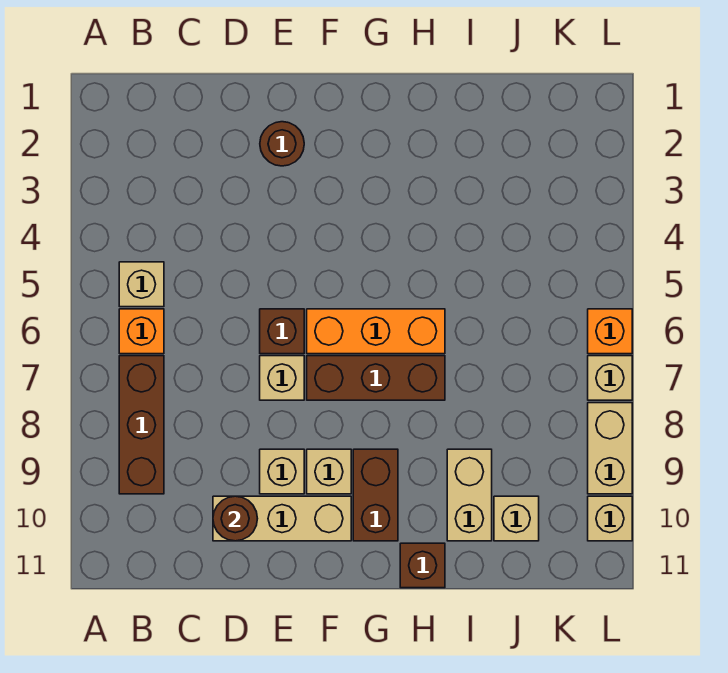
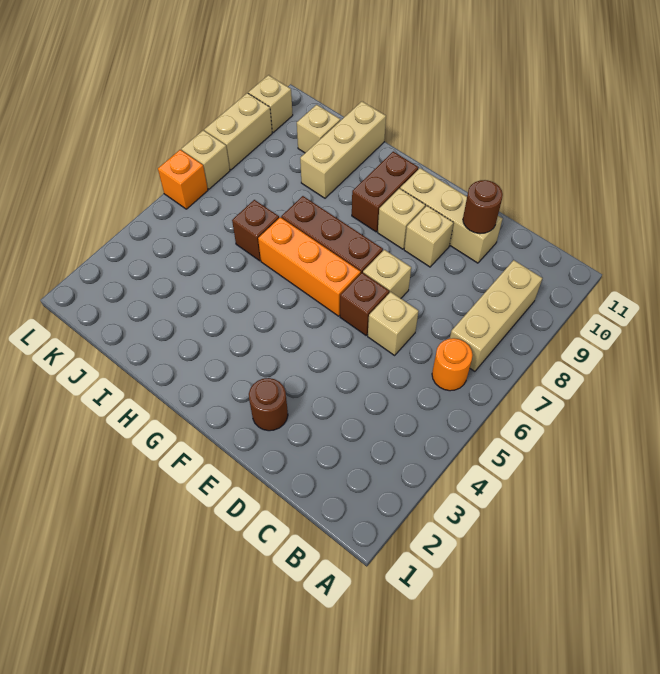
tan brick B5 level 1 -> tan brick D6 level 1
orange brick B6 level 1 -> orange round brick B6 level 1
brown brick B7:B9 level 1 -> tan brick B7:B9 level 1
brown brick H11 level 1 -> brown brick I6 level 1
tan brick I9:I10 level 1 -> tan brick I9:I11 level 1

